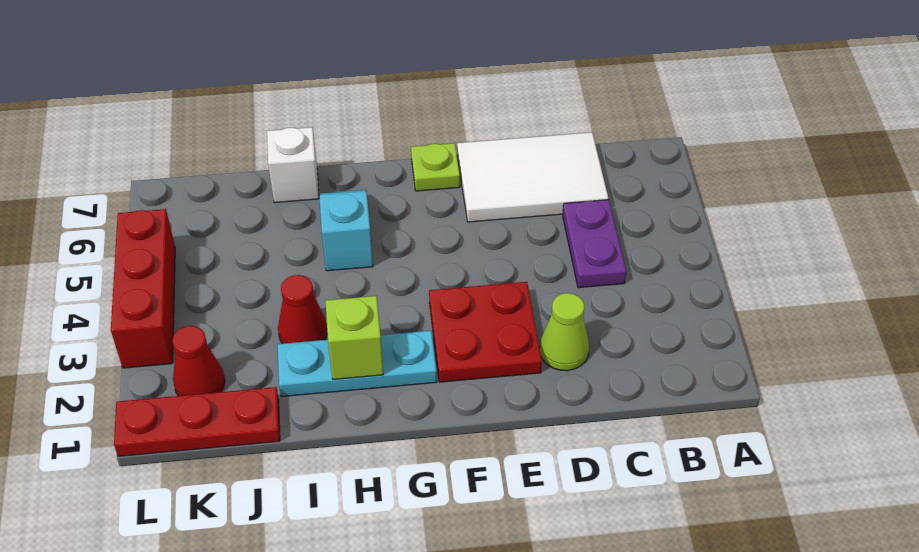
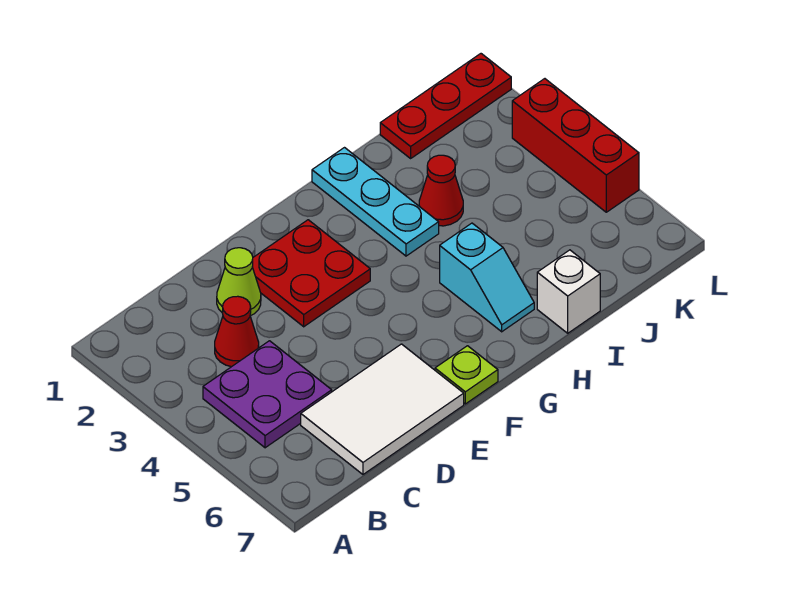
purple plate C4:C5 level 1 -> purple plate B4:C5 level 1
cyan plate G2:I2 level 1 -> cyan plate H1:H3 level 1
lime brick H2 level 2 -> none
red cone K2 level 1 -> red cone C3 level 1

